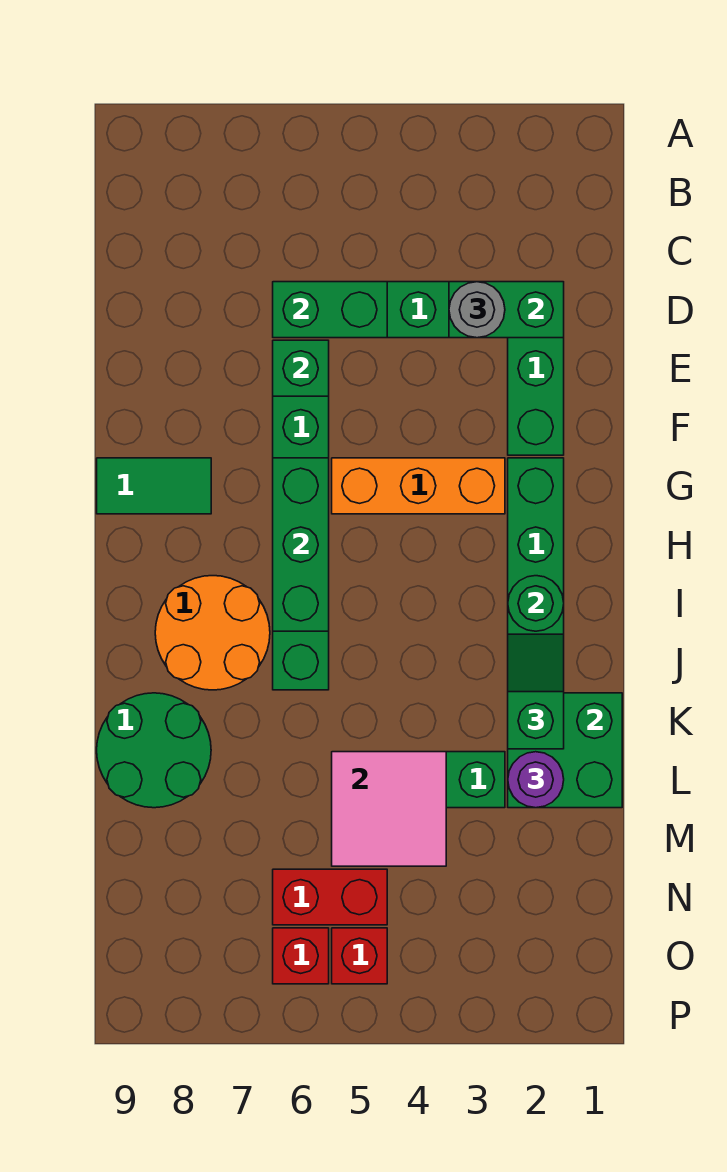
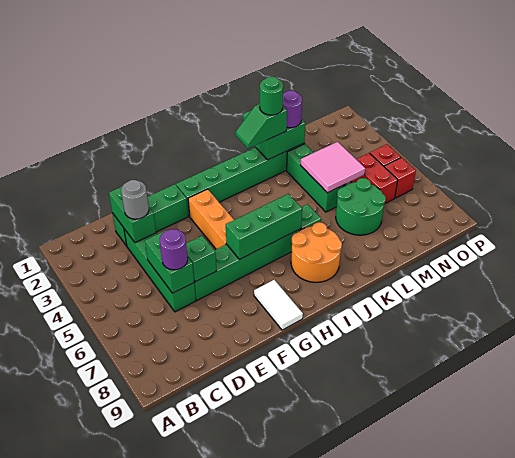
none -> purple round brick D6 level 3
green tile G8:G9 level 1 -> white tile G8:G9 level 1
green round brick I2 level 2 -> green round brick K2 level 4
green round brick K8:L9 level 1 -> green round brick L6:M7 level 1

